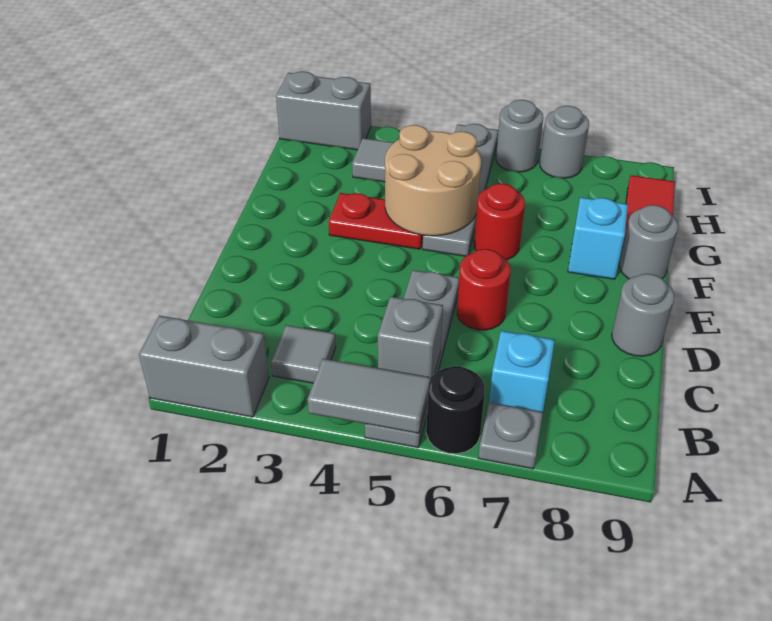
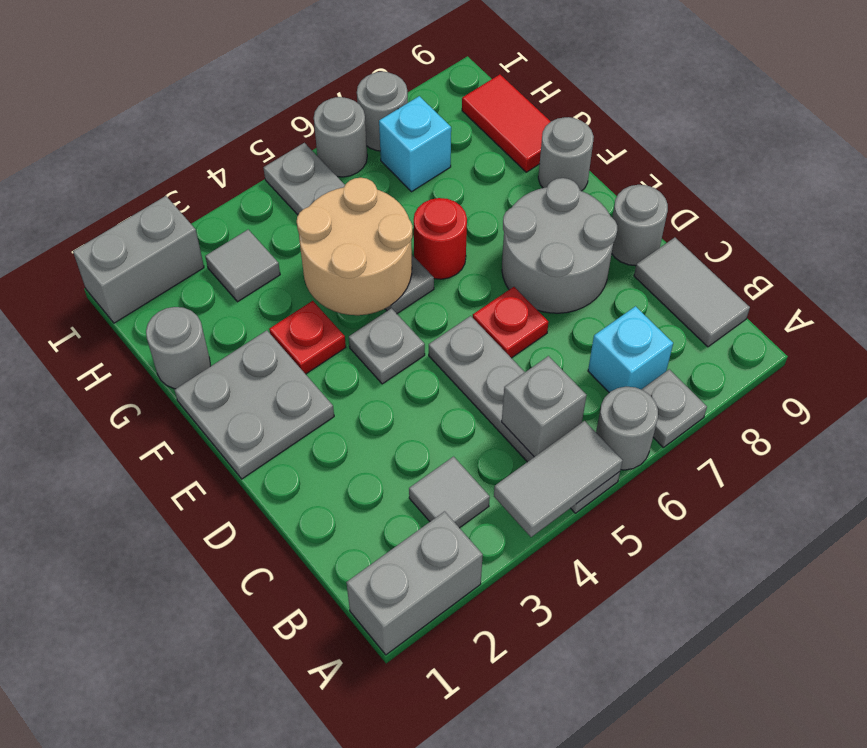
black round brick A6 level 1 -> grey round brick A6 level 1
none -> grey tile B9:C9 level 1
red round brick D6 level 1 -> red plate D6 level 1
none -> grey round brick D7:E8 level 1
none -> grey plate E1:F2 level 1
none -> grey plate E4 level 1
red plate F3:F4 level 1 -> red plate F3 level 1
cyan brick F8 level 1 -> cyan brick H7 level 1
none -> grey round brick G1 level 1

